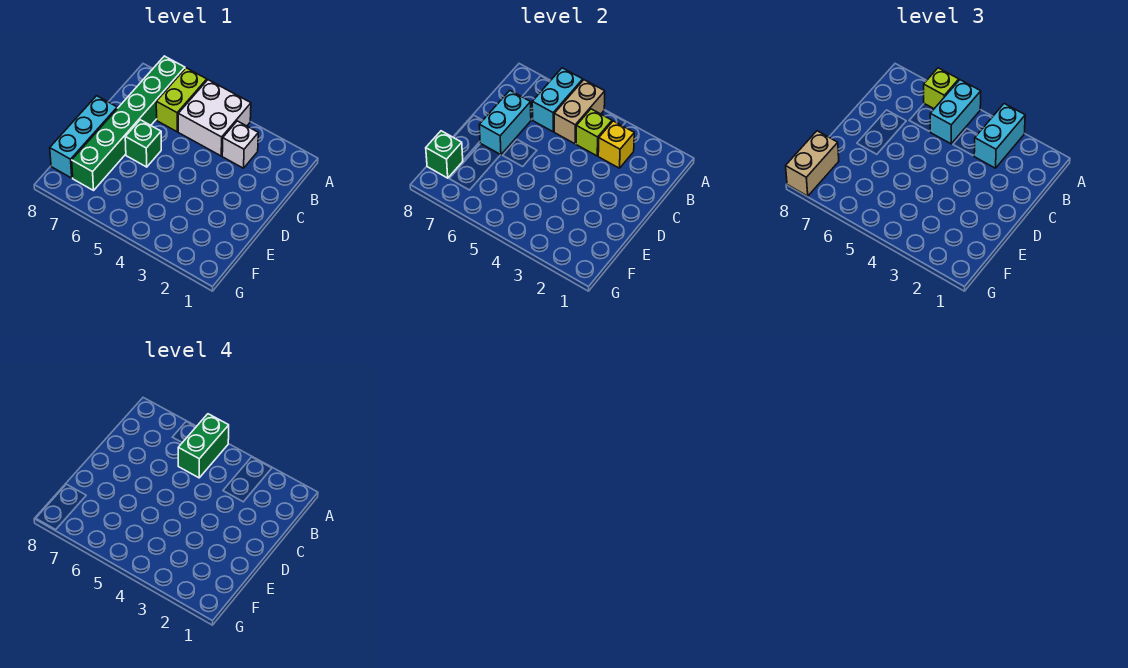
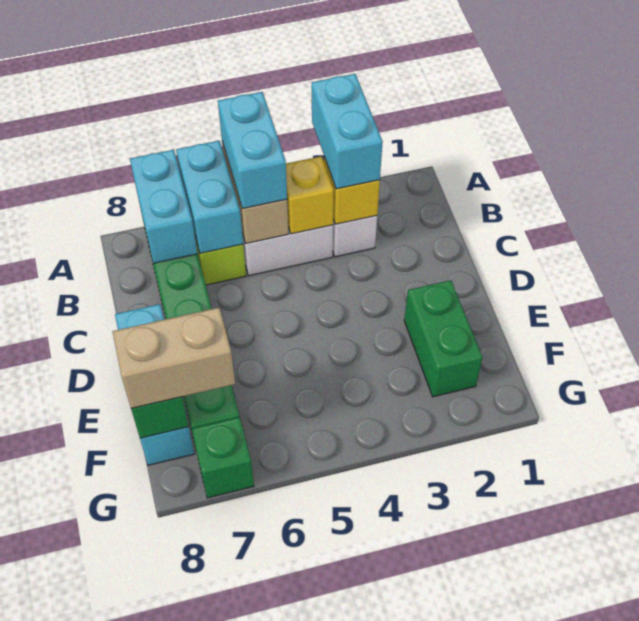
green brick A5:B5 level 4 -> green brick E2:F2 level 1
lime brick A6 level 3 -> none
lime brick B4 level 2 -> yellow brick B4 level 2
cyan brick C7:D7 level 2 -> cyan brick A7:B7 level 2
green brick D6 level 1 -> green brick G7 level 1
tan brick F8:G8 level 3 -> tan brick F7:F8 level 3

